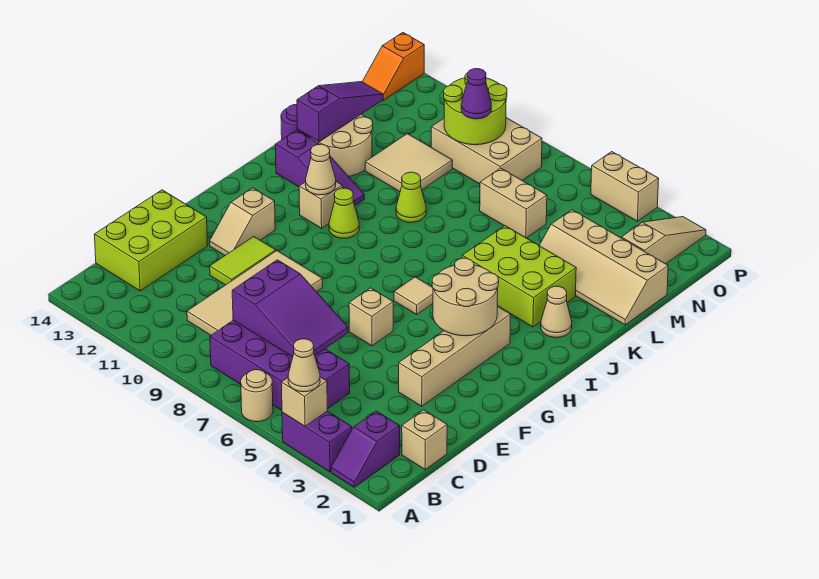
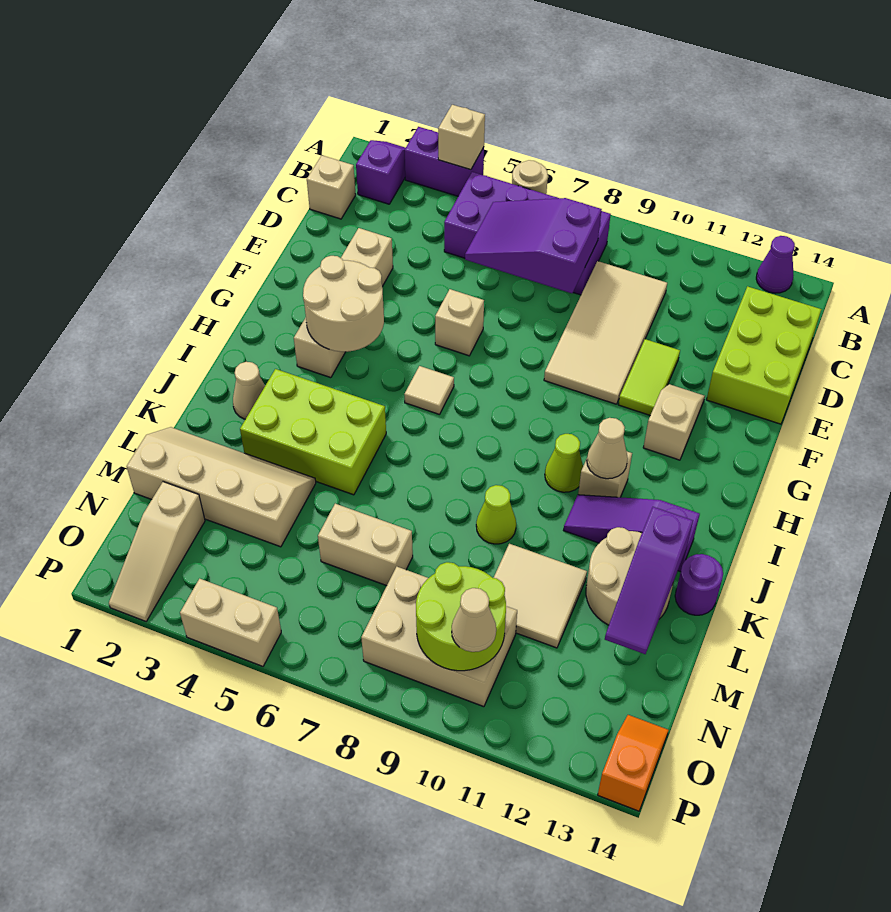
tan cone A4 level 3 -> tan cone O10 level 3
purple cone N9 level 3 -> purple cone A13 level 1

